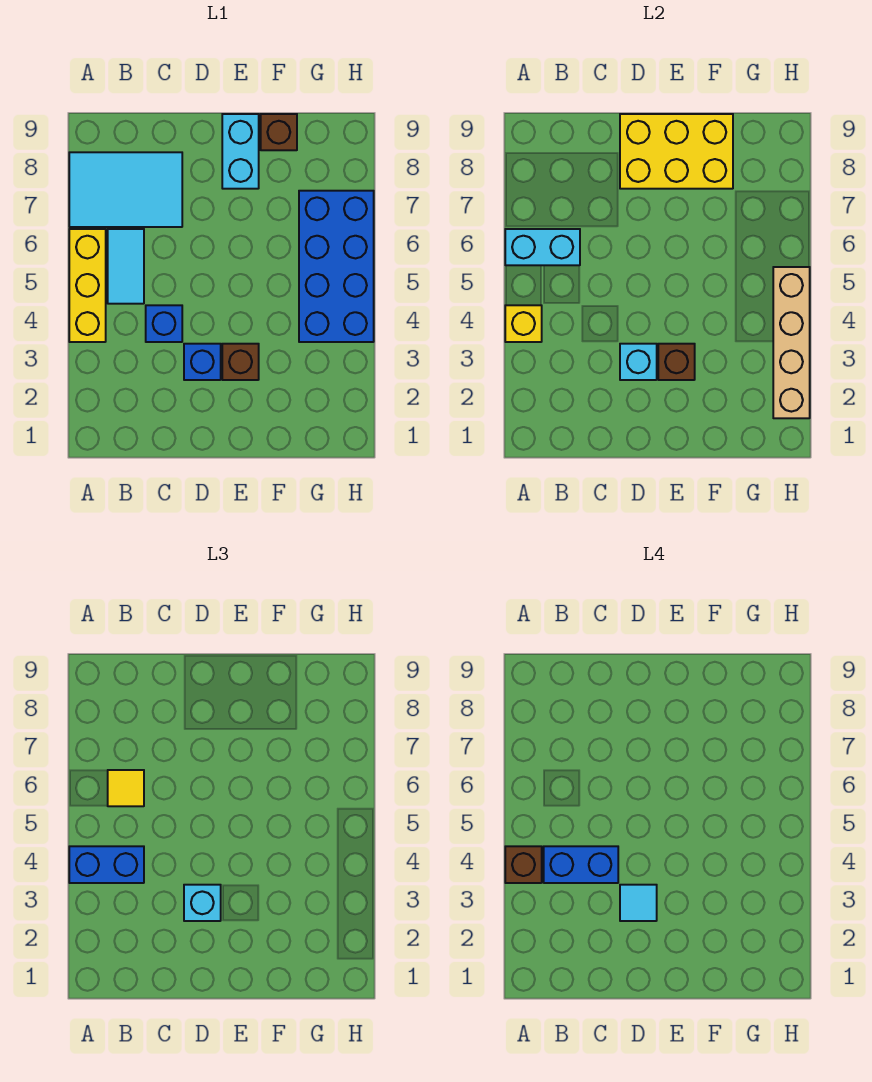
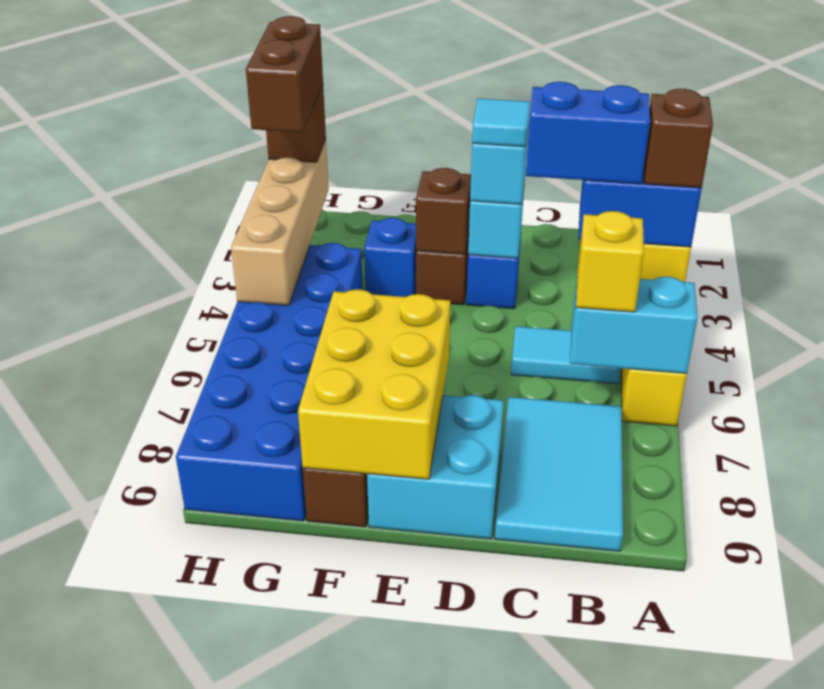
cyan tile A7:C8 level 1 -> cyan tile B7:C9 level 1
cyan tile B5:B6 level 1 -> cyan tile B5:C5 level 1
yellow tile B6 level 3 -> yellow brick B6 level 3
blue brick C4 level 1 -> blue brick F3 level 1
yellow brick D8:F9 level 2 -> yellow brick E7:F9 level 2
cyan brick E8:E9 level 1 -> cyan brick D8:E9 level 1
blue brick G4:H7 level 1 -> blue brick G4:H9 level 1
none -> brown brick H2 level 3
none -> brown brick H2:H3 level 4

